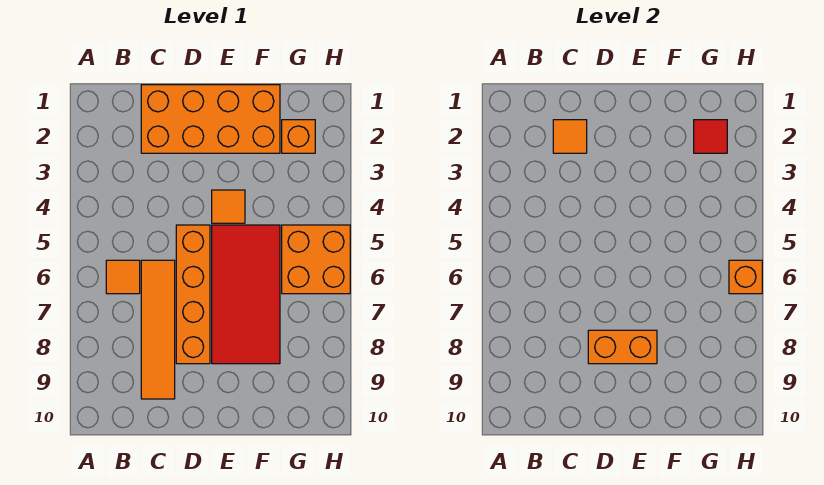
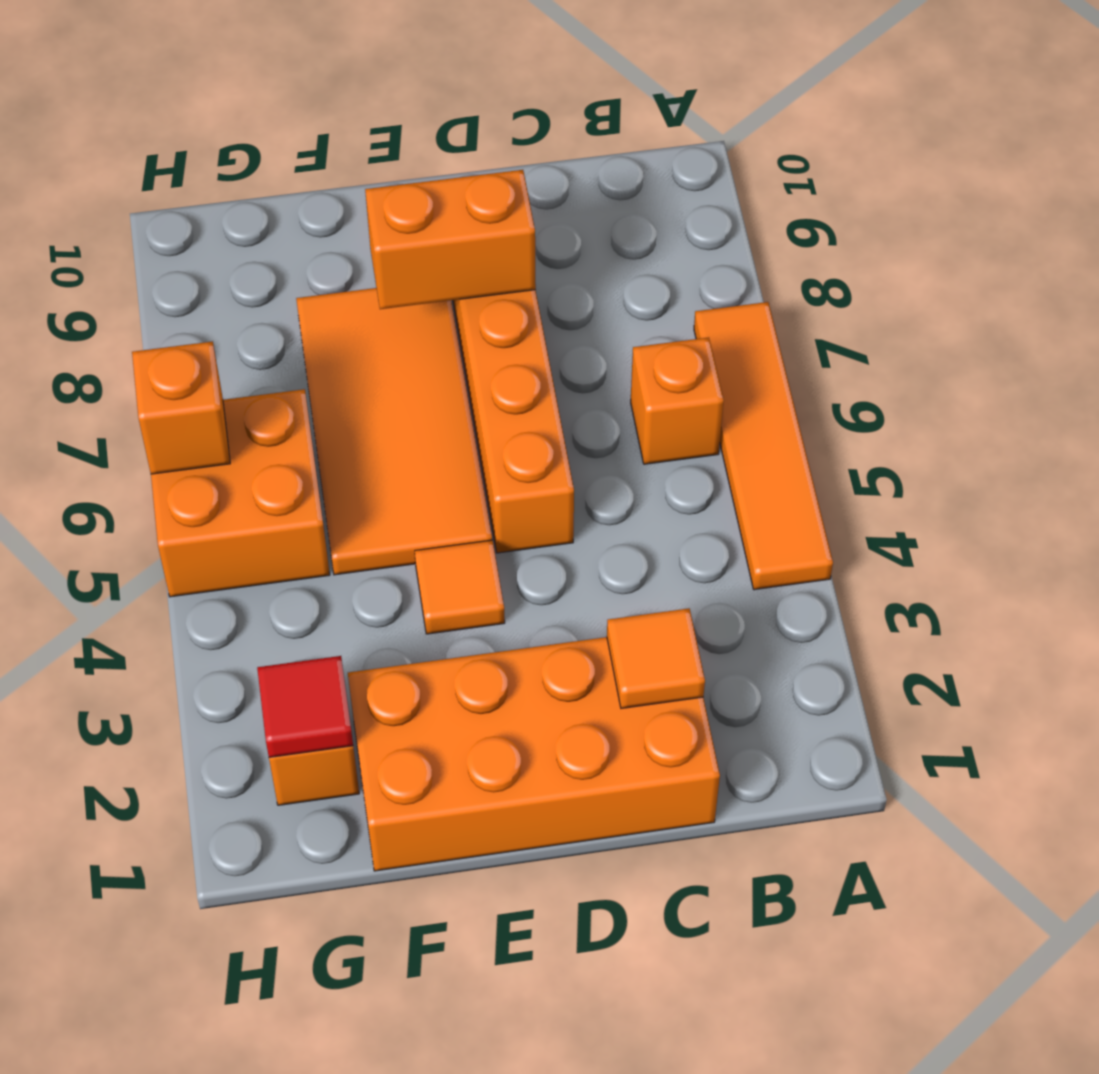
orange tile B6 level 1 -> orange brick B6 level 1
orange tile C6:C9 level 1 -> orange tile A4:A7 level 1
red tile E5:F8 level 1 -> orange tile E5:F8 level 1

